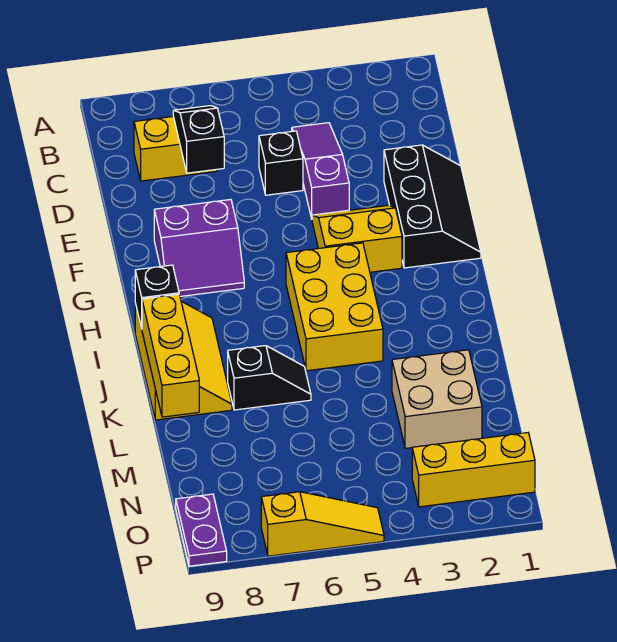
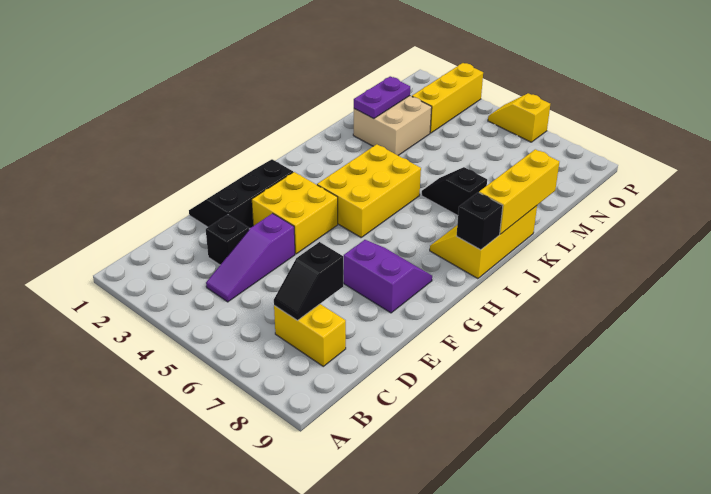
black brick D5 level 1 -> black brick D3 level 1
yellow slope F3:G4 level 1 top G -> yellow brick F3:G4 level 1
yellow brick O1:O3 level 1 -> yellow brick N3:P3 level 1
purple plate O9:P9 level 1 -> purple plate L2:M2 level 2
yellow slope P5:P7 level 1 top 7 -> yellow slope P5:P6 level 1 top 6

